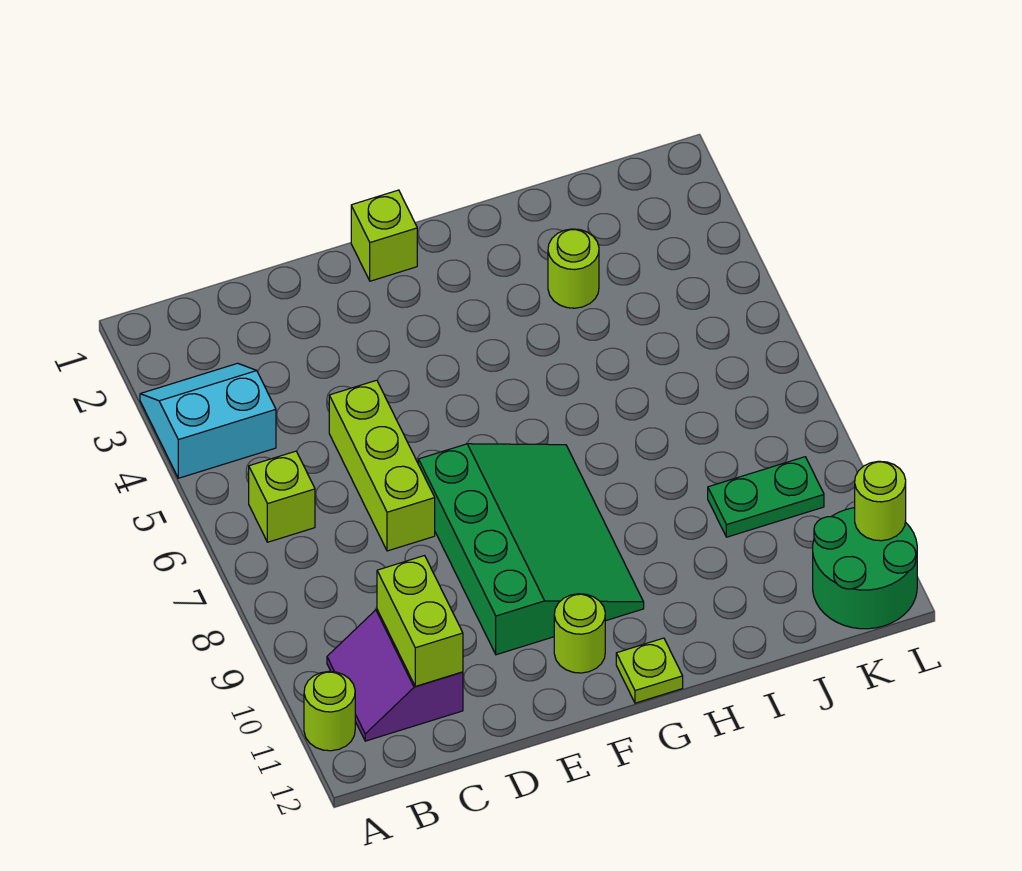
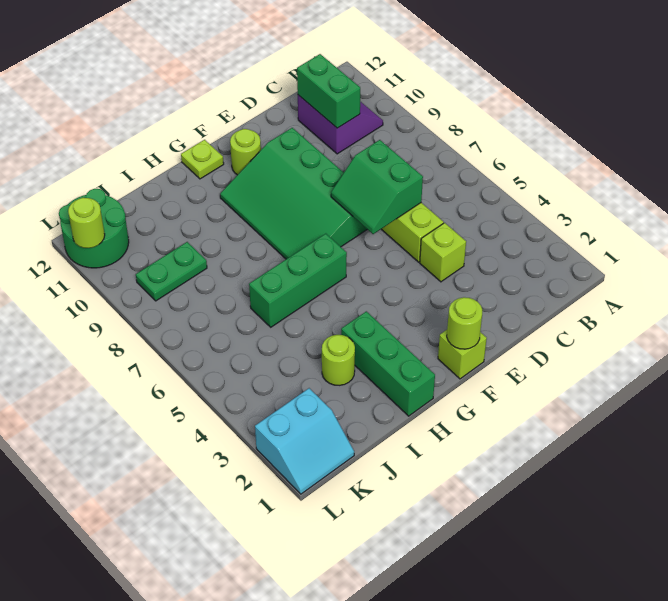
cyan slope A3:B4 level 1 top 4 -> cyan slope K1:L2 level 1 top 2
lime round brick A11 level 1 -> lime round brick F1 level 2
lime brick B6 level 1 -> lime brick D4 level 1
lime brick C10:C11 level 2 -> green brick C10:C11 level 2
none -> green slope D6:E7 level 2 top D
none -> green brick G6:I6 level 1
none -> green brick H1:H3 level 1

